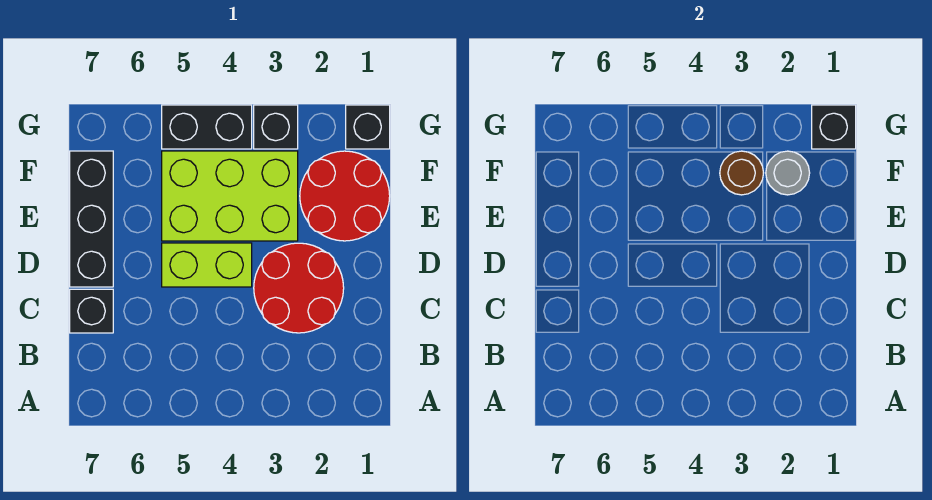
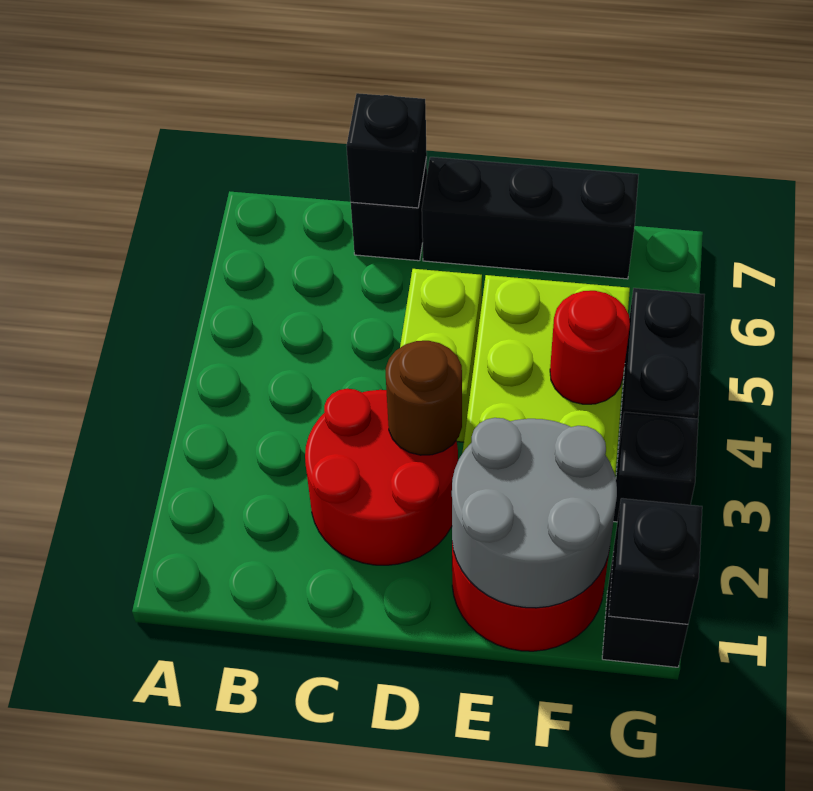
none -> black brick C7 level 2
grey round brick F2 level 2 -> grey round brick E1:F2 level 2
brown round brick F3 level 2 -> brown round brick D3 level 2
none -> red round brick F4 level 2

